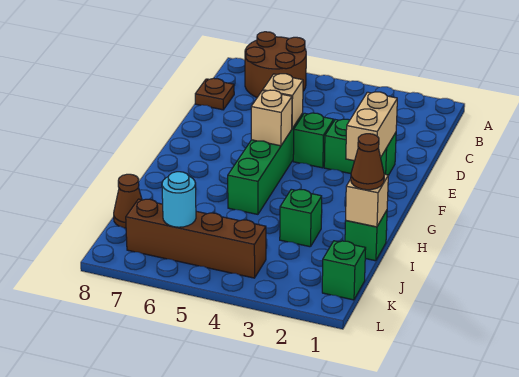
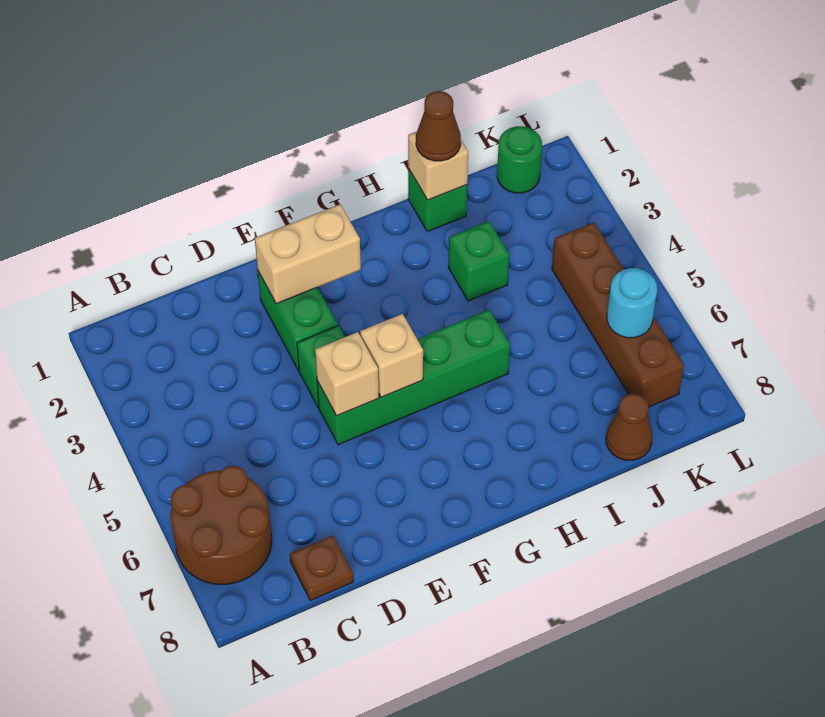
green brick K1 level 1 -> green round brick K1 level 1

